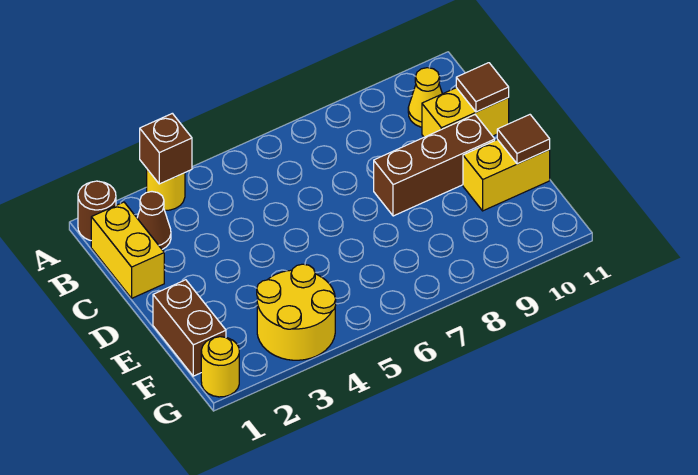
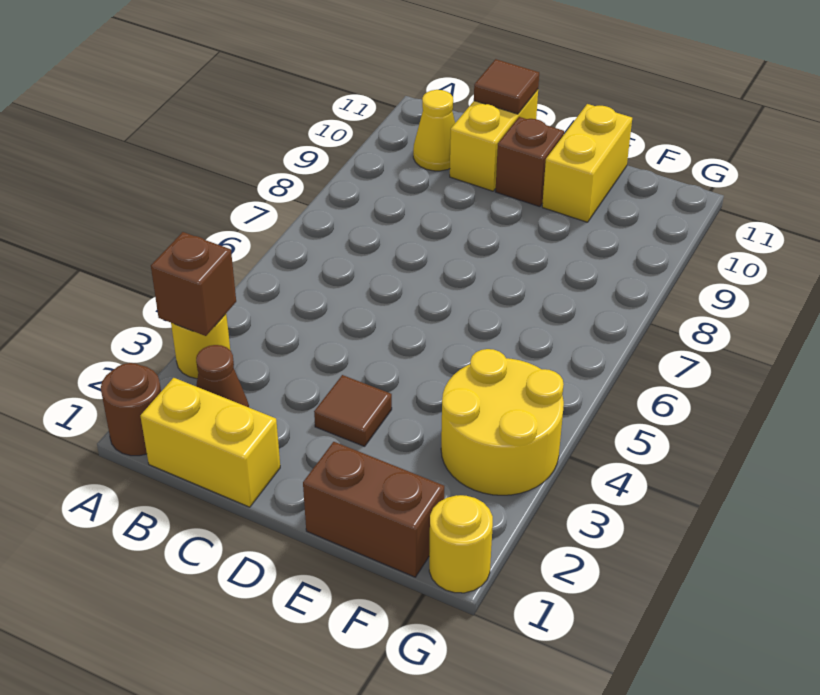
brown brick D8:D10 level 1 -> brown brick D10 level 1
brown tile E11 level 2 -> brown tile D3 level 1

